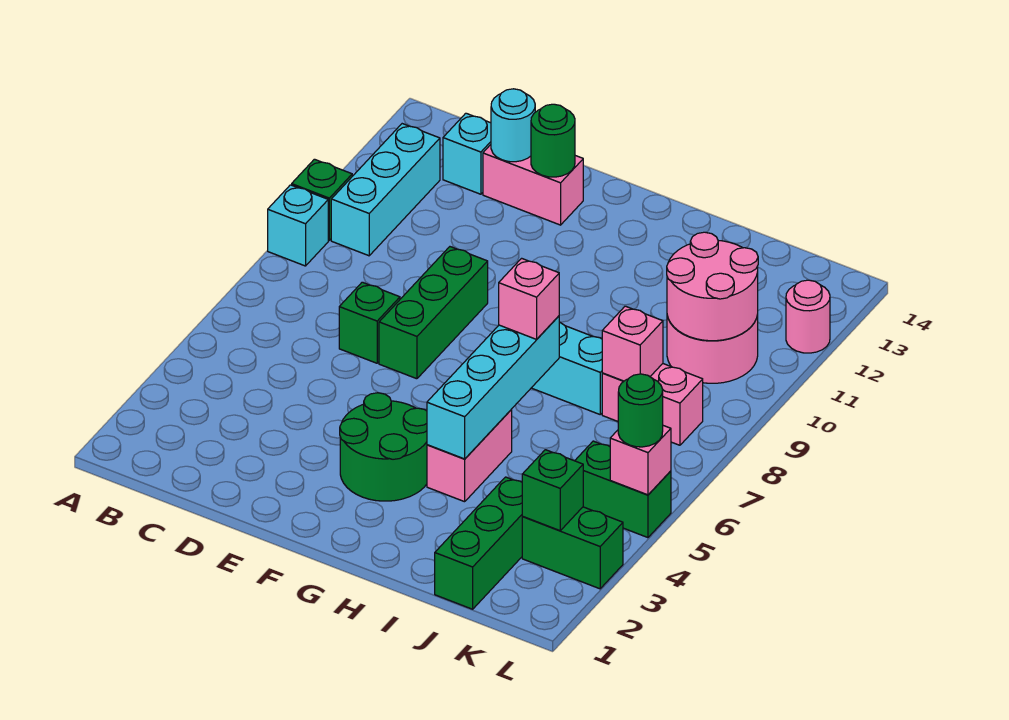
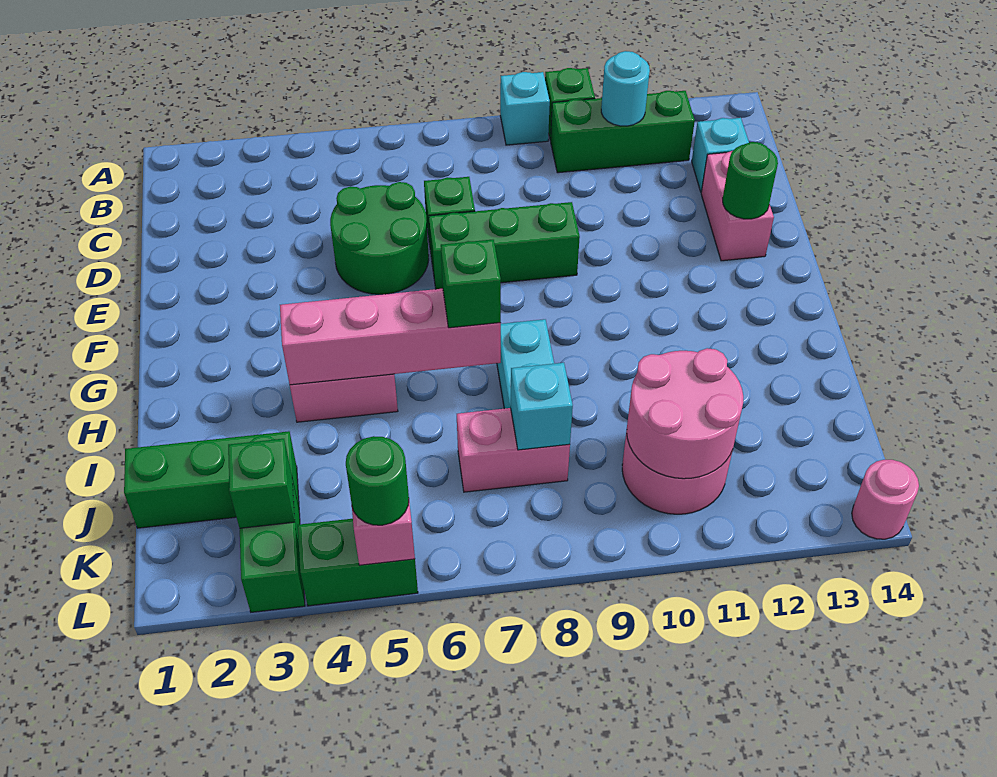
cyan brick B10:B12 level 1 -> green brick B10:B12 level 1
cyan round brick D13 level 2 -> cyan round brick B11 level 2
green round brick F3:G4 level 1 -> green round brick D5:E6 level 1
cyan brick H4:H7 level 2 -> pink brick H4:H7 level 2
pink brick H7 level 3 -> green brick H7 level 3
pink brick J8:K8 level 1 -> pink brick J7:J8 level 1
pink brick J8 level 2 -> cyan brick J8 level 2
green brick K5:L5 level 1 -> green brick L4:L5 level 1
pink round brick L12 level 1 -> pink round brick L14 level 1

